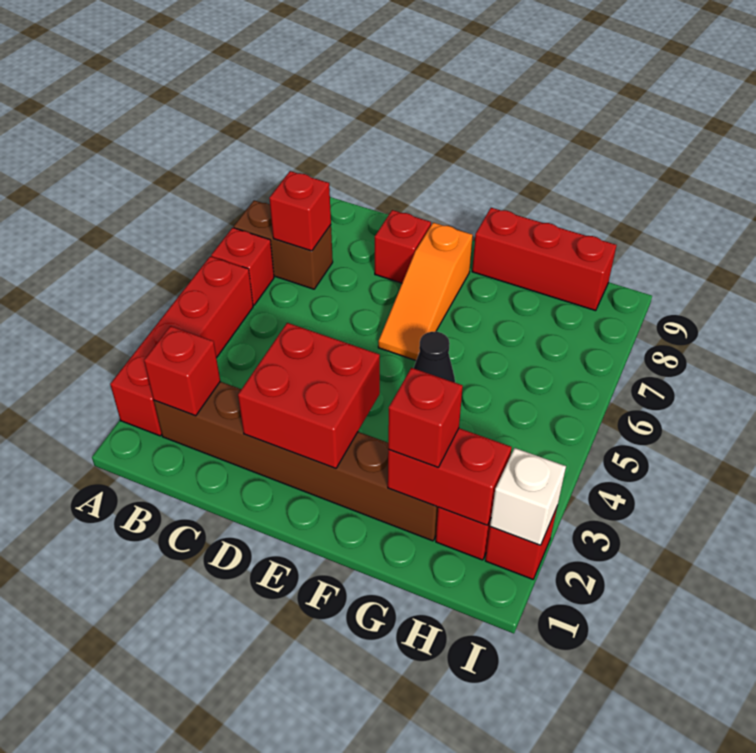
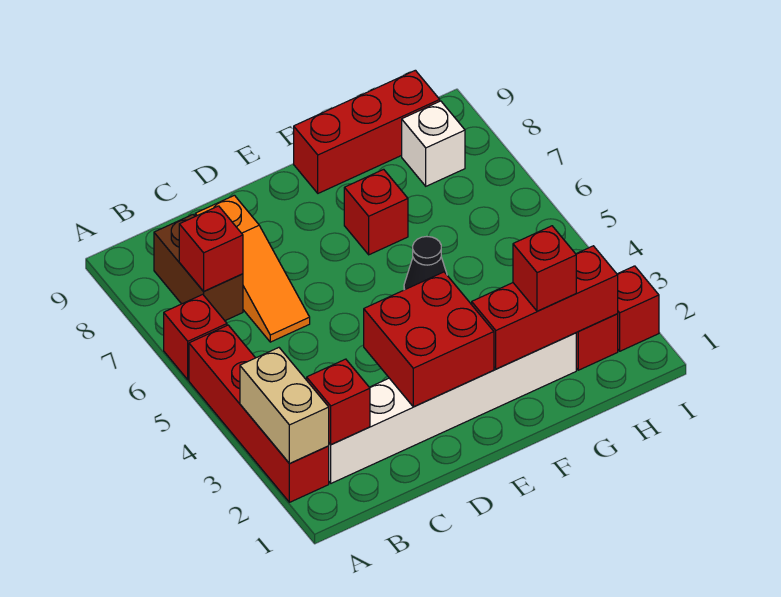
none -> tan brick A2:A3 level 2
brown brick A7:B7 level 1 -> brown brick B7:B8 level 1
brown brick B2:G2 level 1 -> white brick B2:G2 level 1
red brick D8 level 1 -> red brick F7 level 1
orange slope E6:E8 level 1 top 8 -> orange slope C6:C8 level 1 top 8
red brick G2:H2 level 2 -> red brick F2:H2 level 2
white brick I2 level 2 -> white brick H8 level 1

